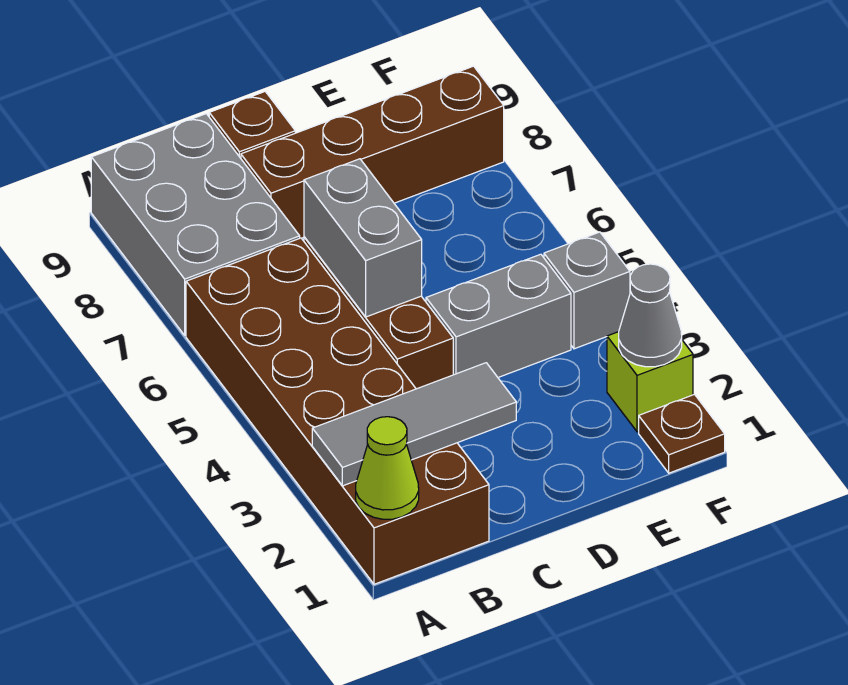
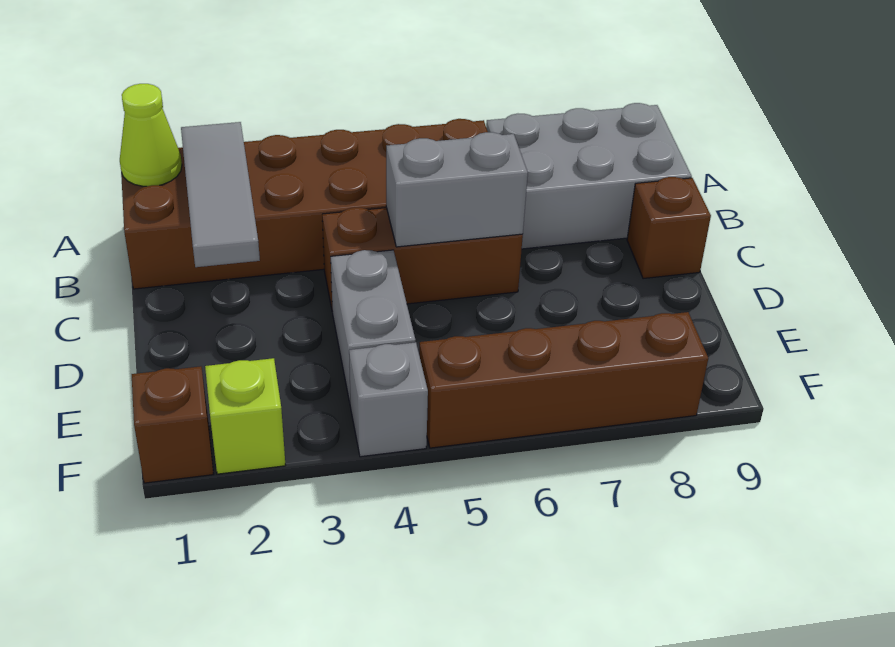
brown brick C8:F8 level 1 -> brown brick F5:F8 level 1
brown plate F1 level 1 -> brown brick F1 level 1
grey cone F2 level 2 -> none

